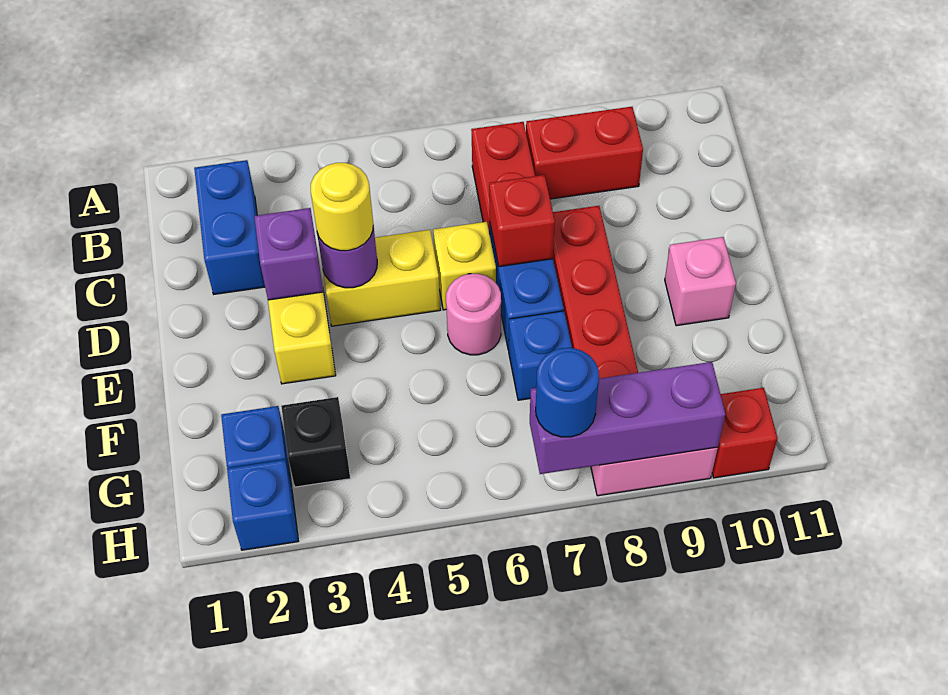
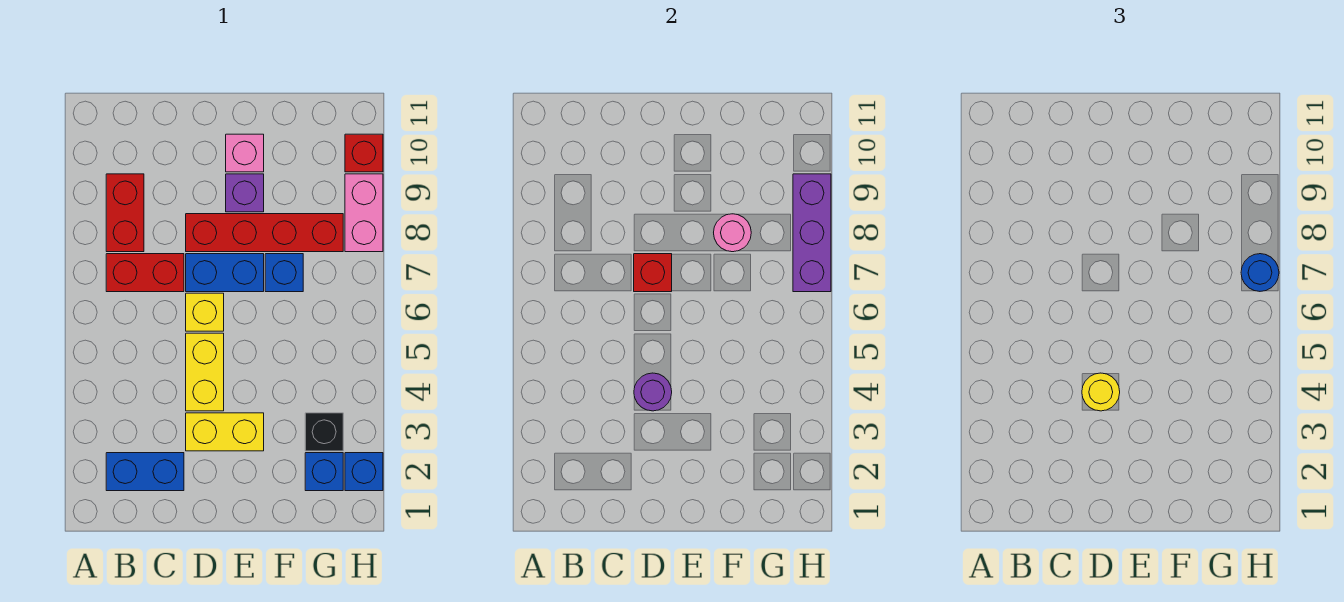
purple brick D3 level 2 -> purple brick E9 level 1
pink round brick E6 level 1 -> pink round brick F8 level 2

